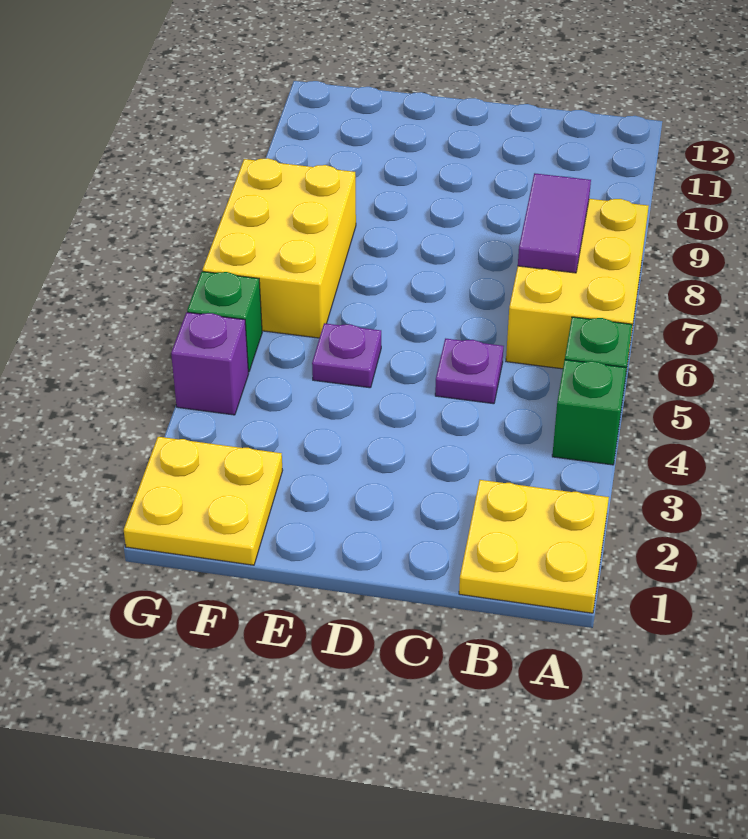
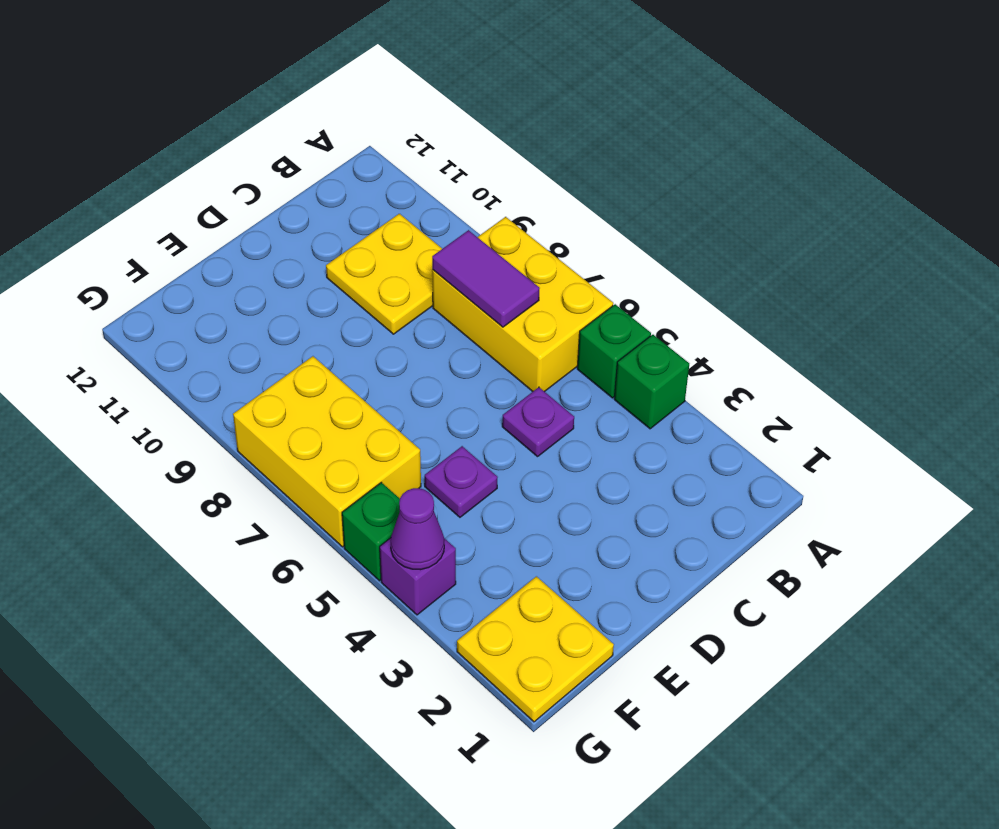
yellow plate A1:B2 level 1 -> yellow plate B9:C10 level 1
none -> purple cone G4 level 2

